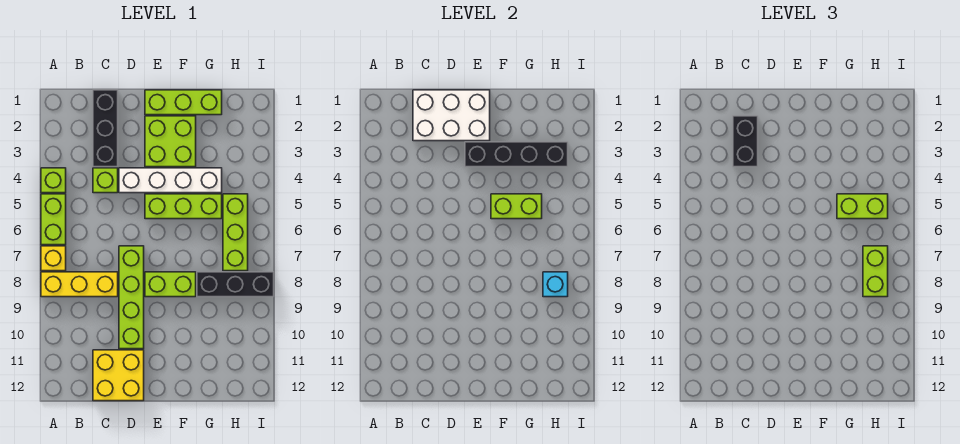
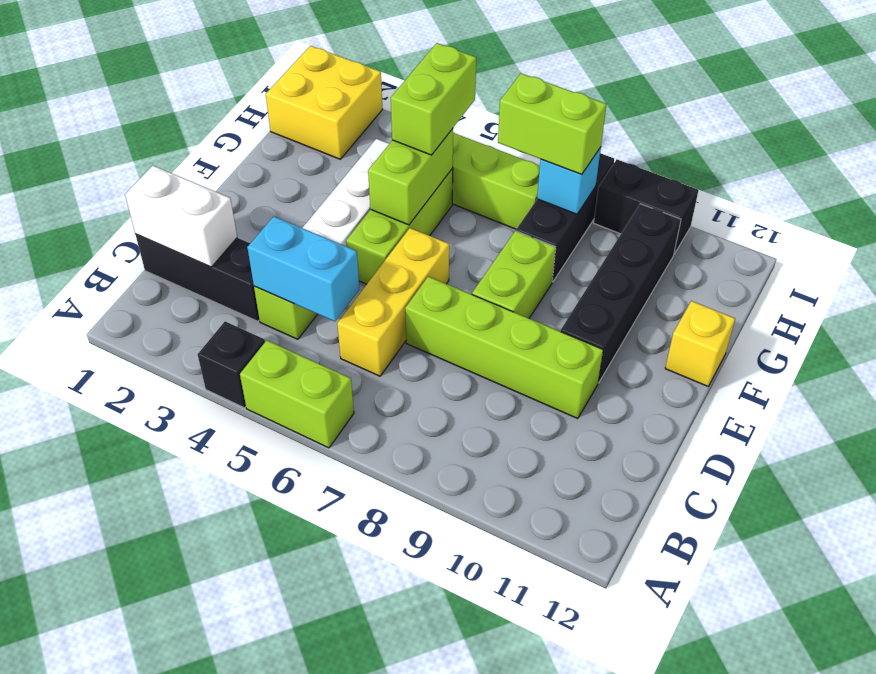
lime brick A4 level 1 -> black brick A4 level 1
yellow brick A7 level 1 -> yellow brick F12 level 1
yellow brick A8:C8 level 1 -> yellow brick C6:E6 level 1
white brick C1:E2 level 2 -> white brick C1:C2 level 2
black brick C2:C3 level 3 -> black brick I9:I10 level 1
none -> cyan brick C4:C5 level 2
yellow brick C11:D12 level 1 -> yellow brick H1:I2 level 1
lime brick E1:G1 level 1 -> none
lime brick E2:F3 level 1 -> none
black brick E3:H3 level 2 -> black brick E10:H10 level 1

